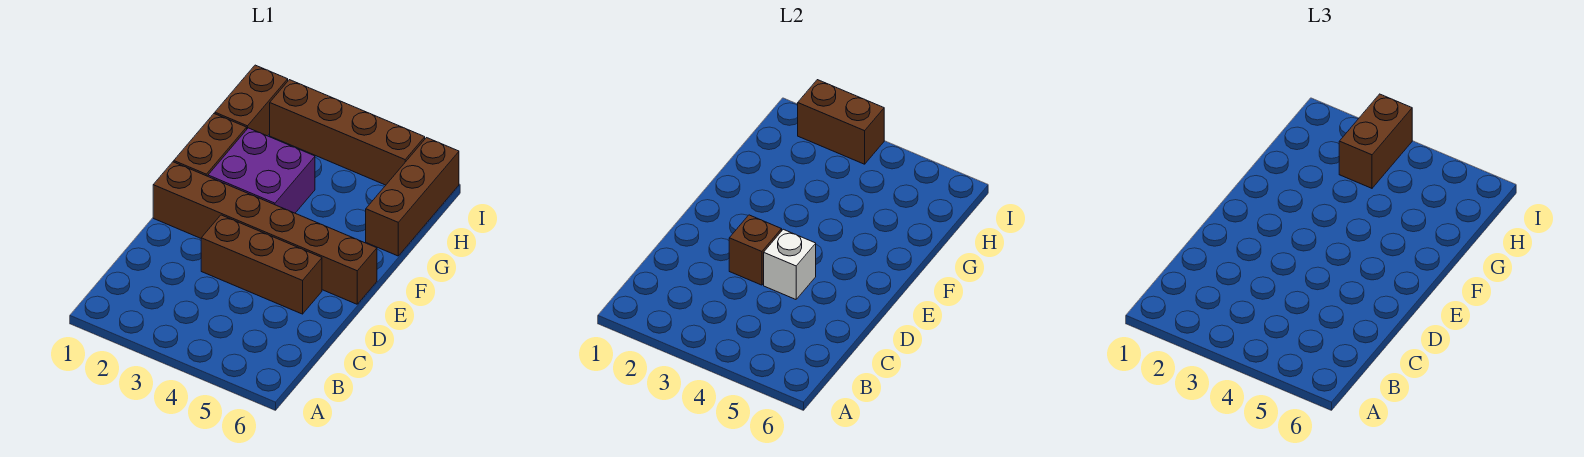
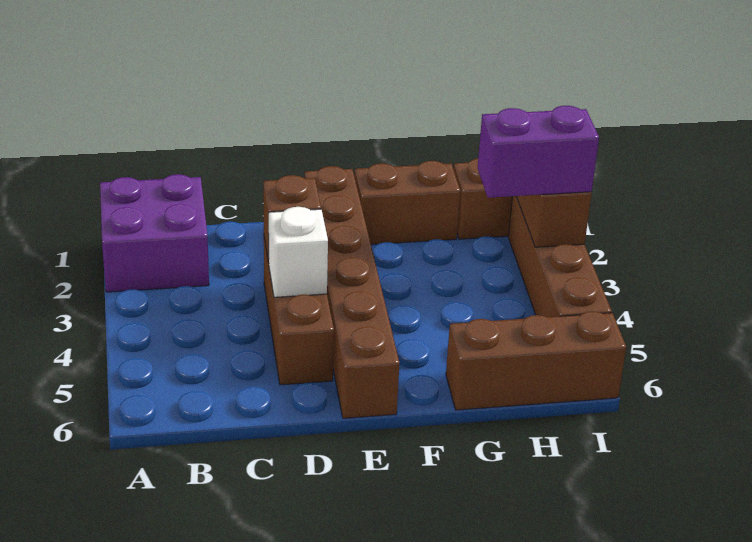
purple brick F2:G3 level 1 -> purple brick A1:B2 level 1
brown brick H3:I3 level 3 -> purple brick H3:I3 level 3

